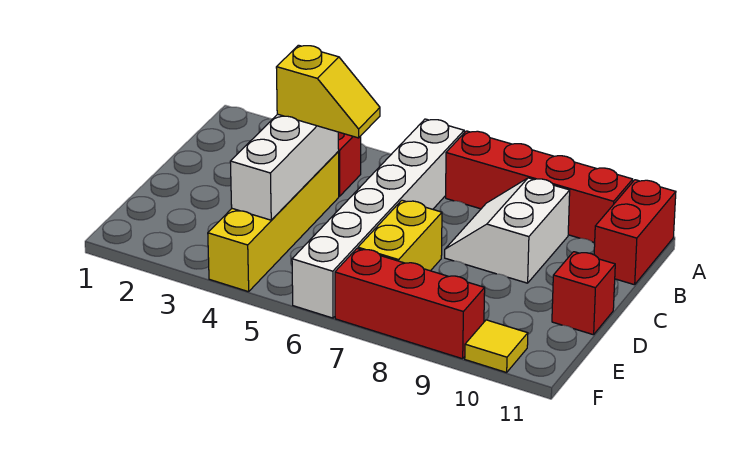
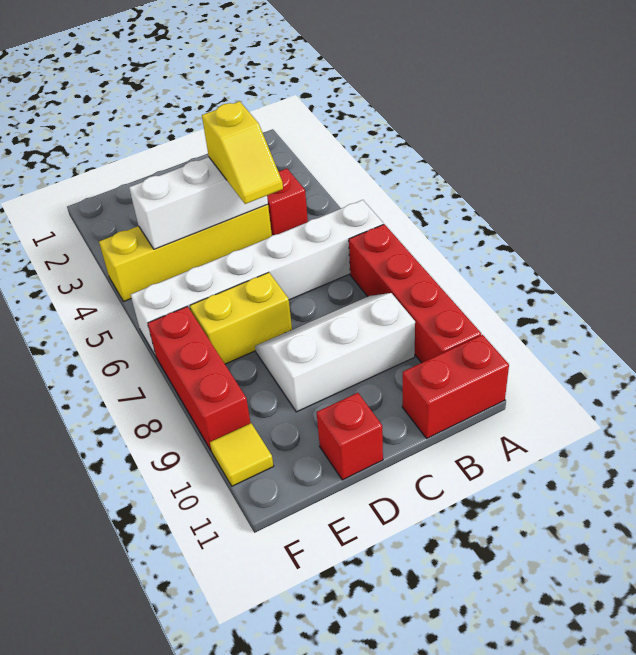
white slope B8:C9 level 1 top 9 -> white slope B8:D9 level 1 top 9

